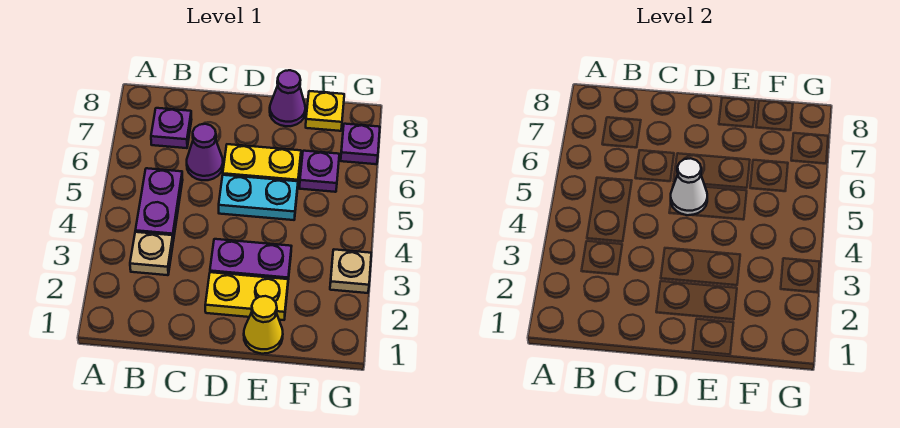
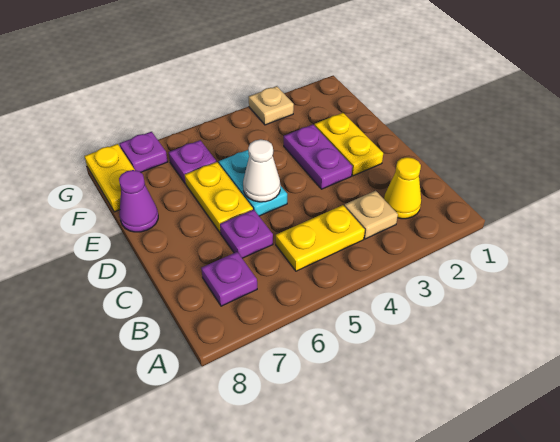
purple plate B4:B5 level 1 -> yellow plate B4:B5 level 1
purple cone C6 level 1 -> purple plate C6 level 1
yellow cone E1 level 1 -> yellow cone B2 level 1
yellow plate F8 level 1 -> yellow plate F8:G8 level 1

